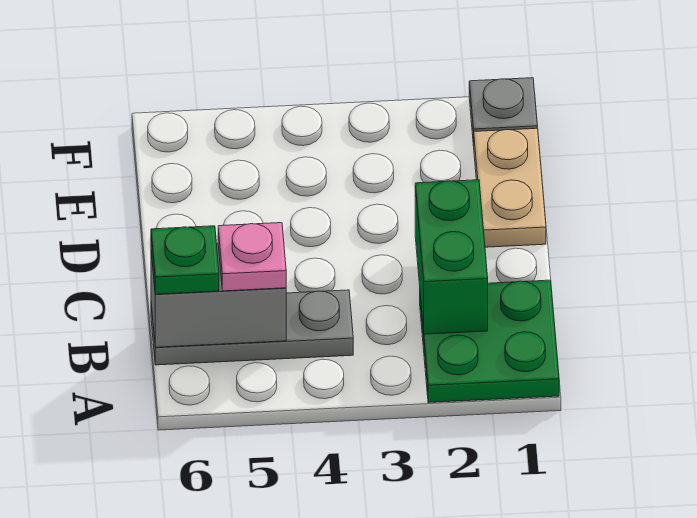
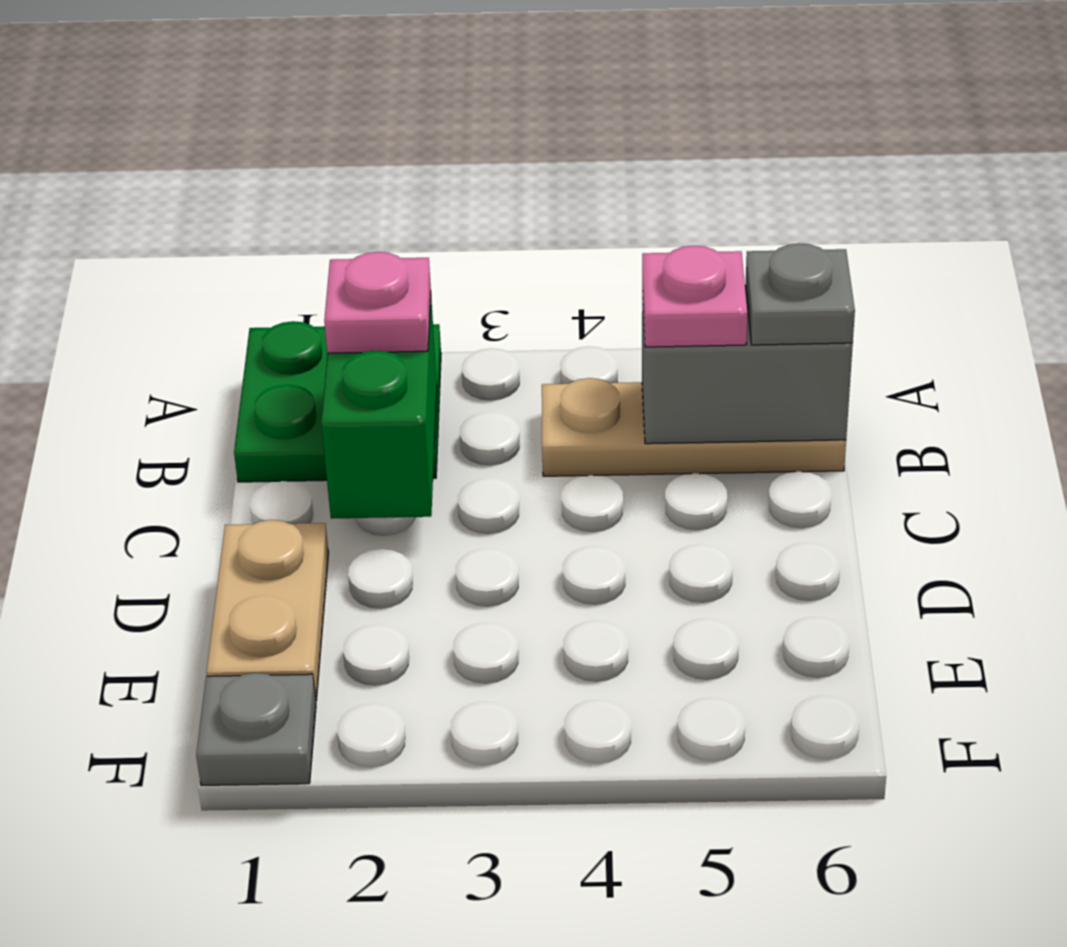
none -> pink plate B2 level 3
grey plate B4:B6 level 1 -> tan plate B4:B6 level 1
green plate B6 level 3 -> grey plate B6 level 3

